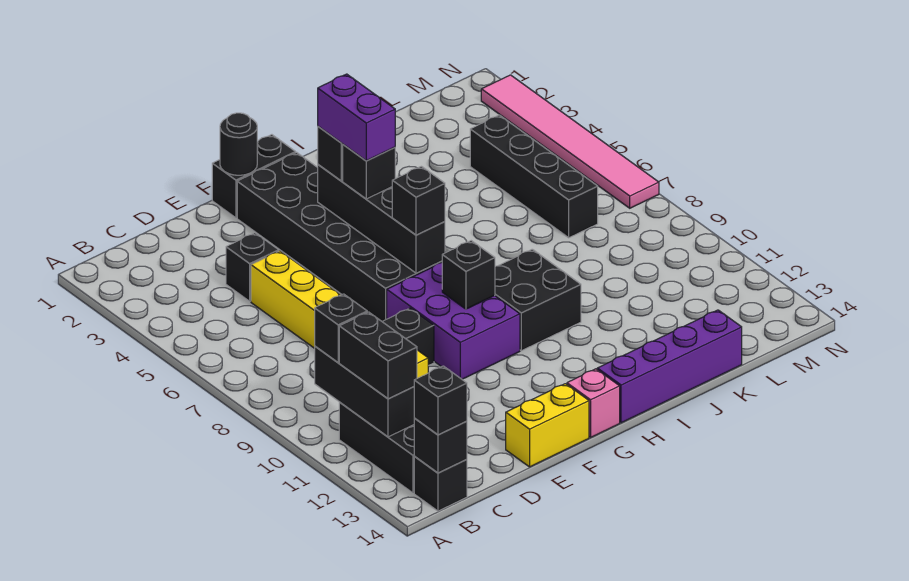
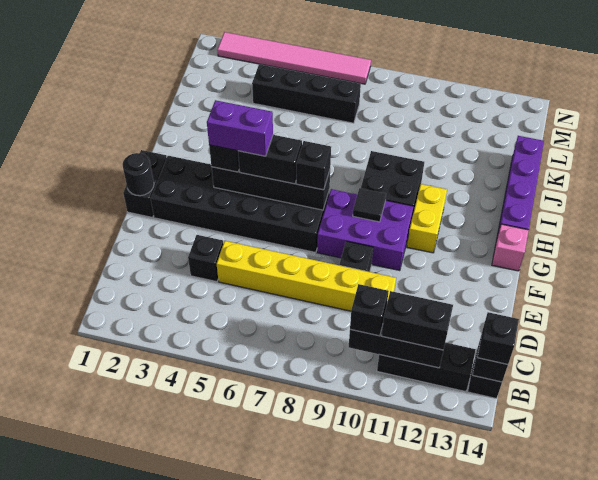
yellow brick E14:F14 level 1 -> yellow brick G11:H11 level 1
black brick G5 level 3 -> black brick G5:G6 level 3
black brick G9 level 2 -> black tile G9 level 2

